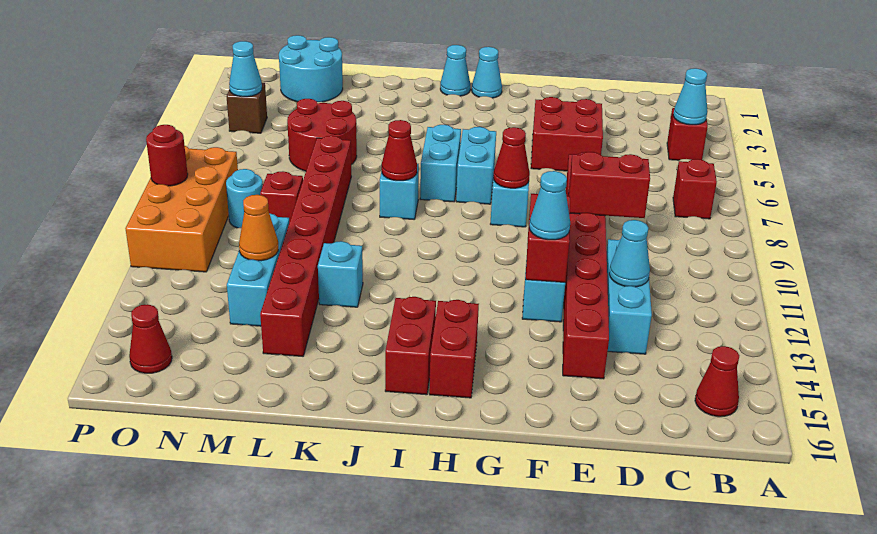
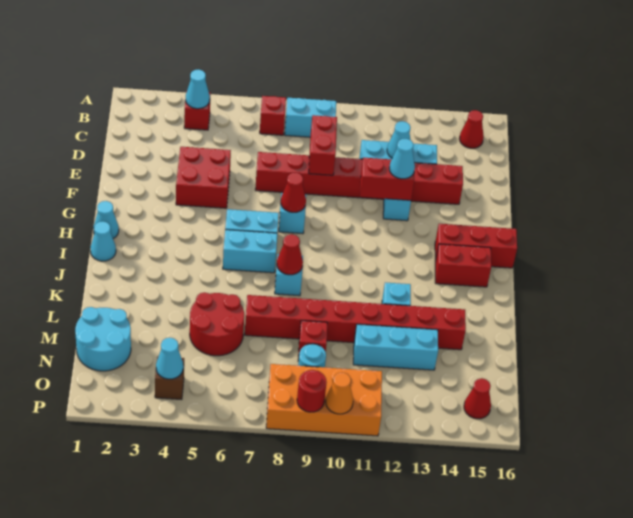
none -> cyan brick B8:B9 level 1
red brick H14:H15 level 1 -> red brick H14:H16 level 1
orange cone M12 level 2 -> orange cone P10 level 2

